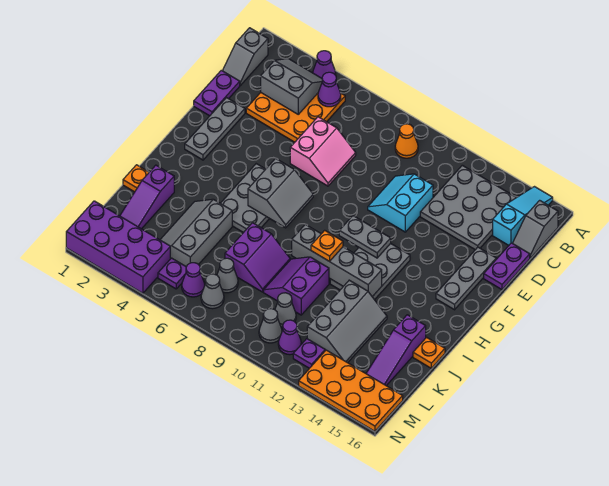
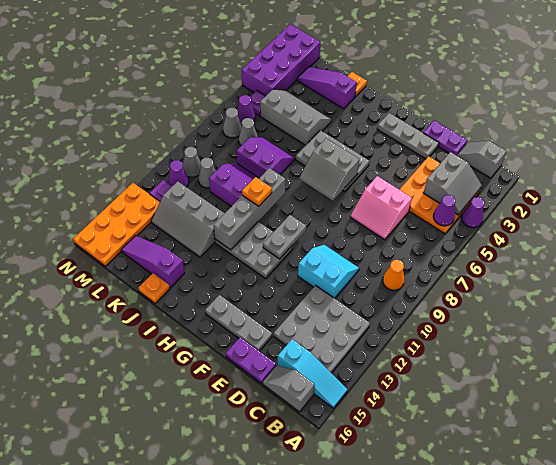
purple slope J7:K8 level 1 top 7 -> purple slope J7:K8 level 1 top 8

